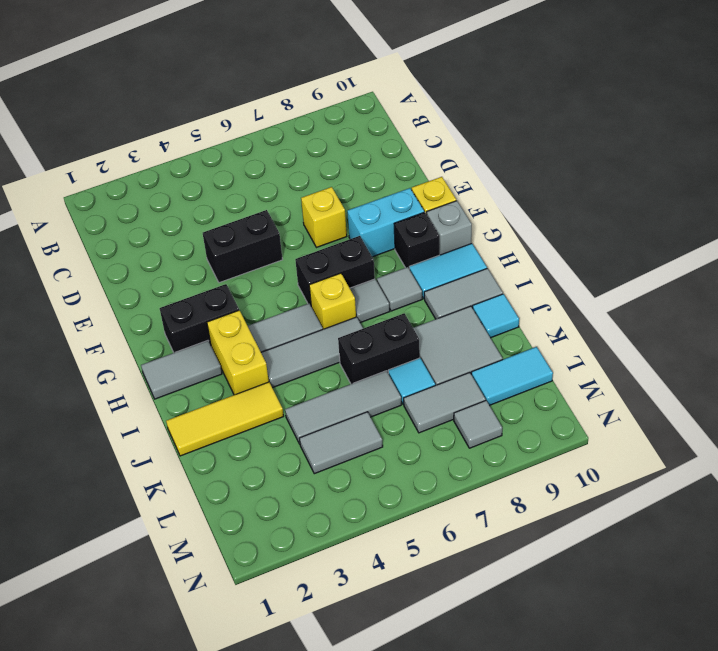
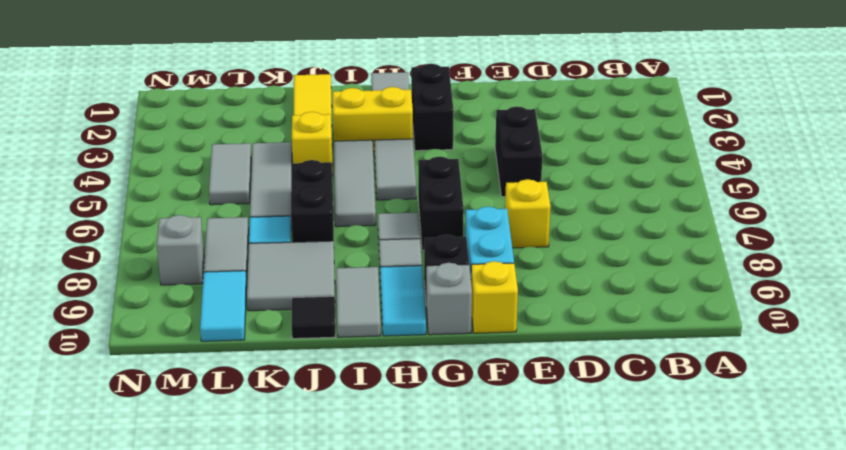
yellow brick H6 level 1 -> yellow brick J4 level 1
cyan tile J10 level 1 -> black tile J10 level 1
grey tile M8 level 1 -> grey brick M8 level 1

